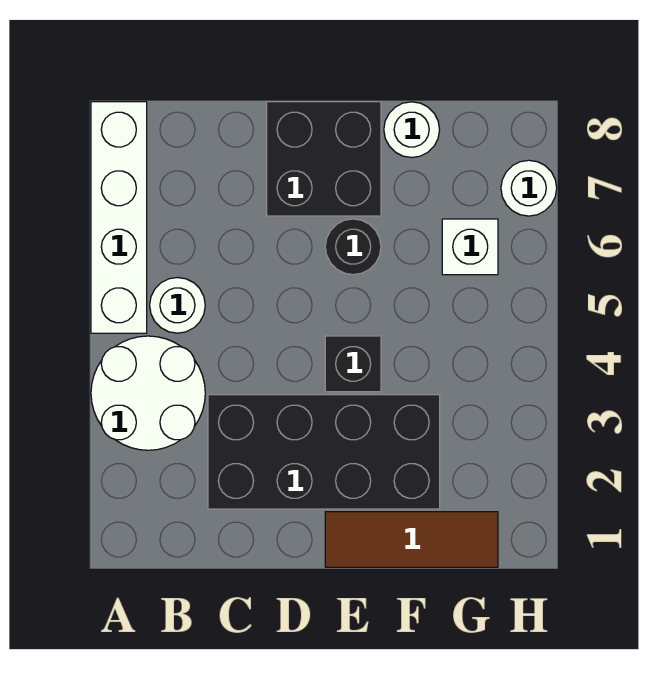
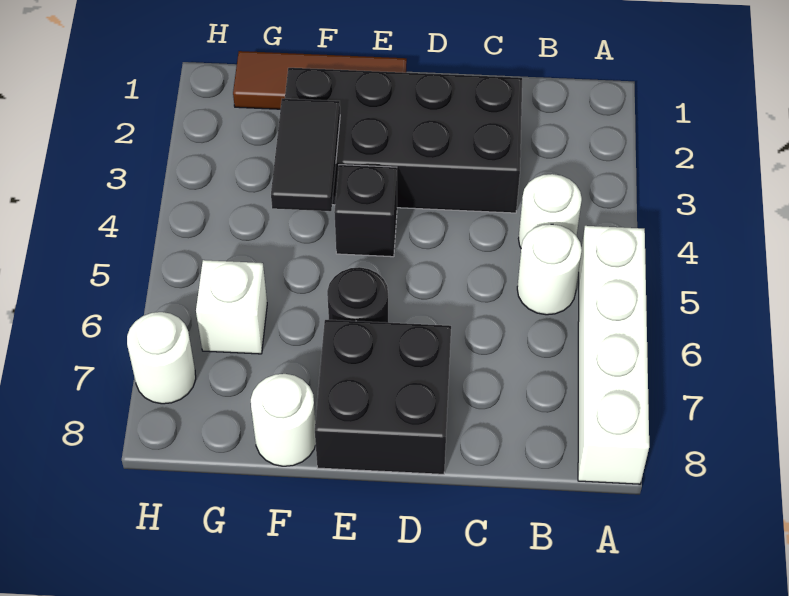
white round brick A3:B4 level 1 -> white round brick B4 level 1
none -> black tile F3:F4 level 2

